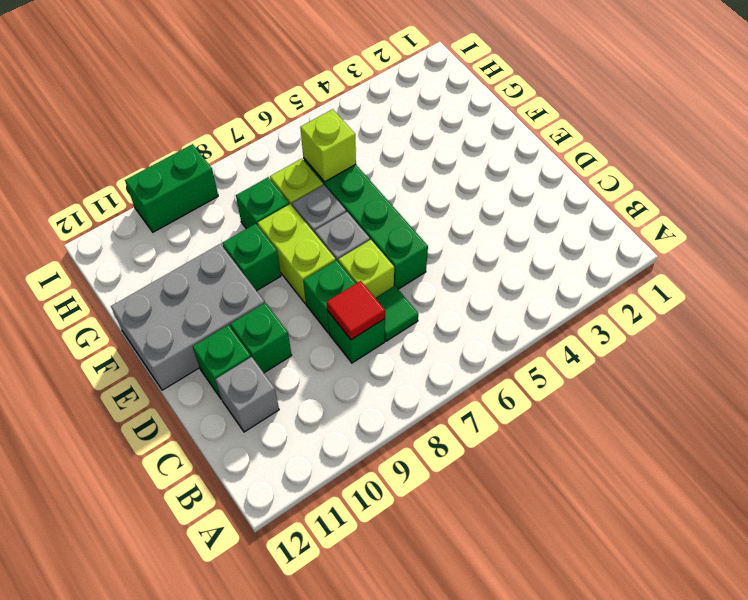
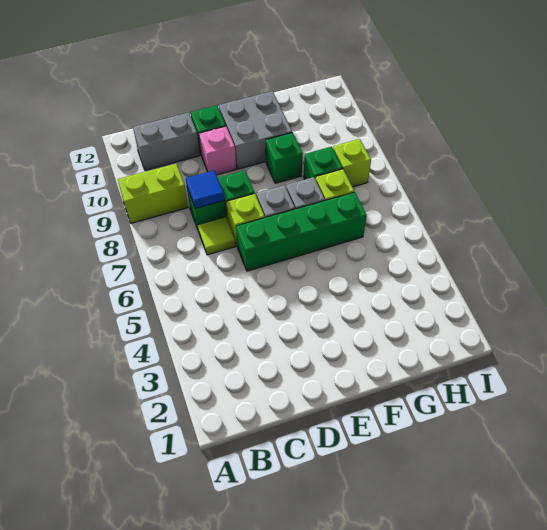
green tile C7 level 1 -> lime tile C7 level 1
red tile C8 level 2 -> blue tile C8 level 2
grey brick C11 level 1 -> grey brick B11:C11 level 1
green brick D10 level 1 -> pink brick D10 level 1
lime brick E8:F8 level 1 -> lime brick A9:B9 level 1
grey brick E10:F12 level 1 -> grey brick E10:F11 level 1
lime brick G6 level 2 -> lime brick H8 level 1
green brick I9:I10 level 1 -> none

